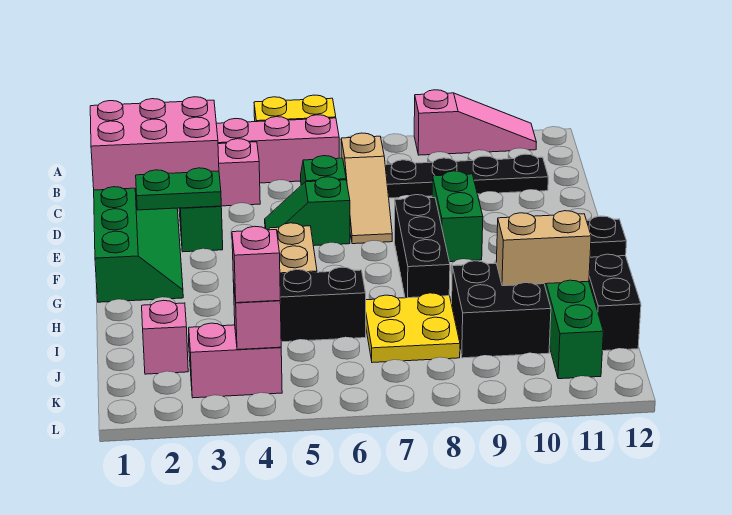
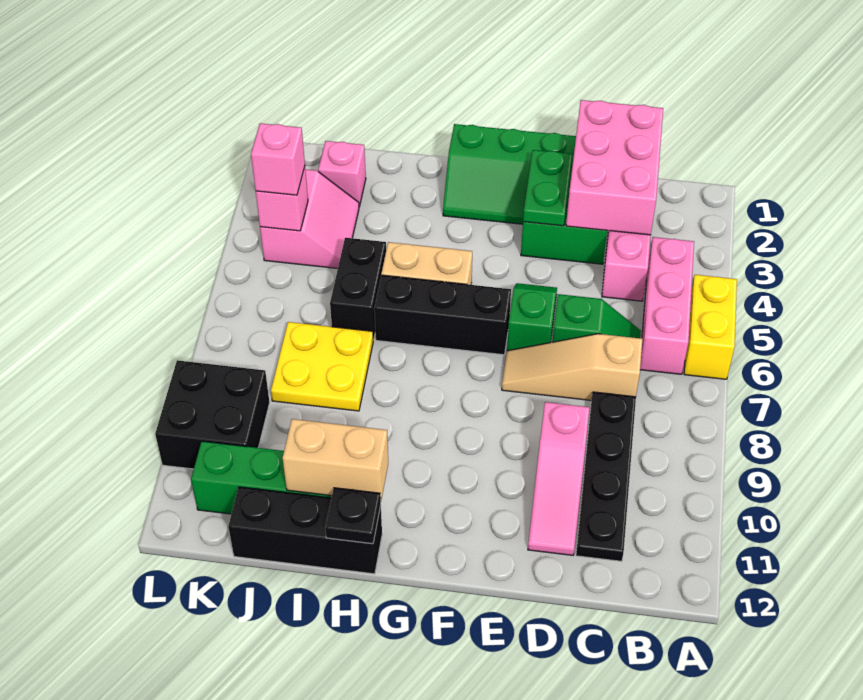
pink slope A9:A11 level 1 top 9 -> pink slope D9:D11 level 1 top 9
green brick E9:F9 level 1 -> none
black brick F8:H8 level 1 -> black brick F6:H6 level 1
black brick I9:J10 level 1 -> black brick K9:L10 level 1
tan brick I10:I11 level 2 -> tan brick H11:I11 level 2

